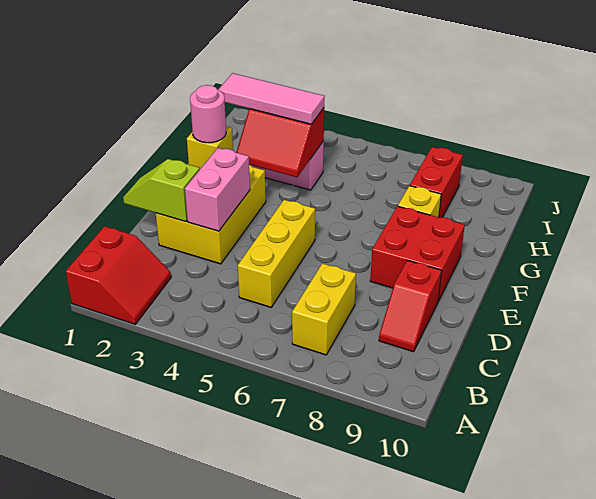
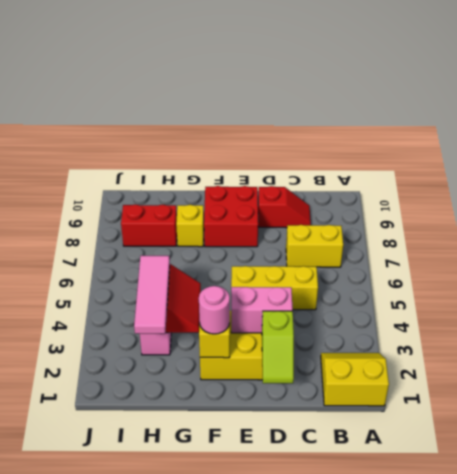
red slope A1:B2 level 1 top 1 -> yellow slope A1:B2 level 1 top 1

